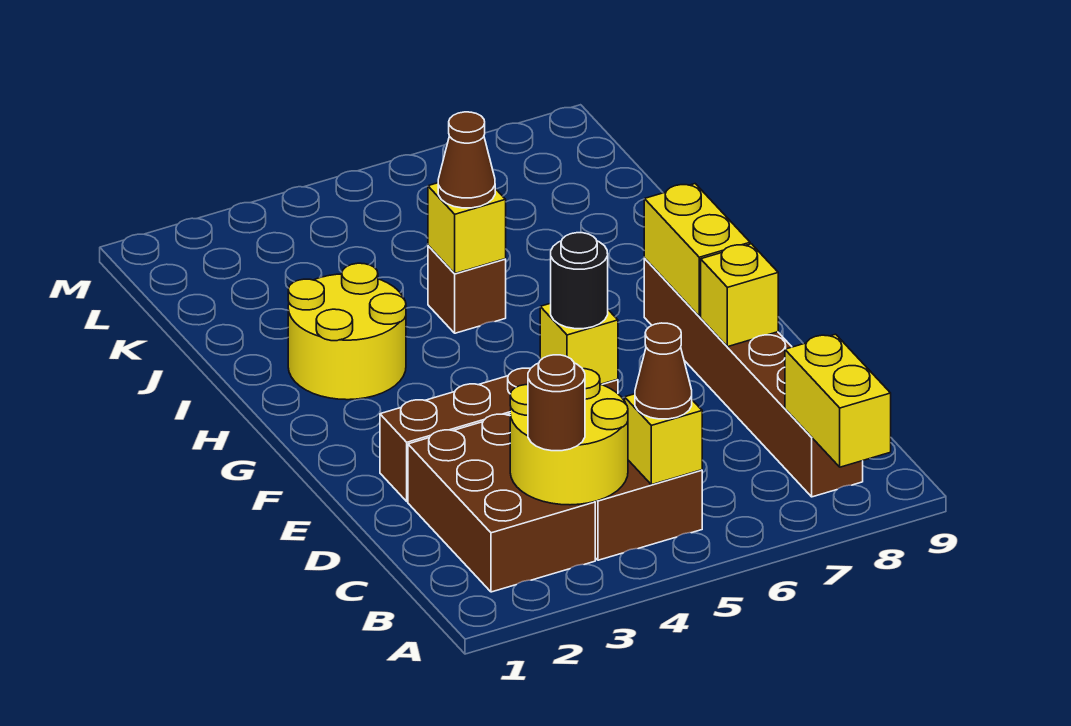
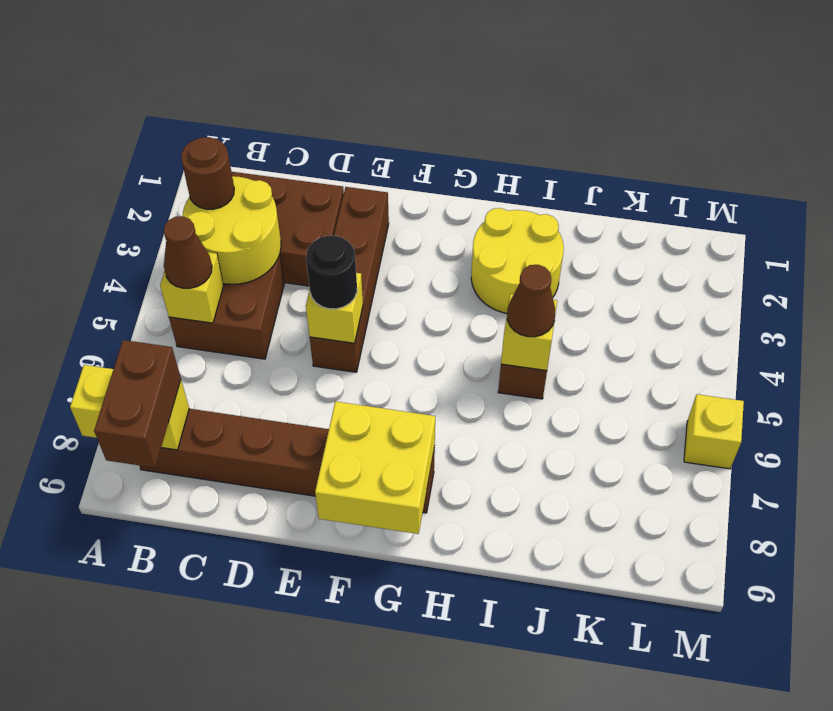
none -> brown brick B8:B9 level 3
yellow brick E8 level 2 -> yellow brick M6 level 1
yellow brick F8:G8 level 2 -> yellow brick F8:G9 level 2

